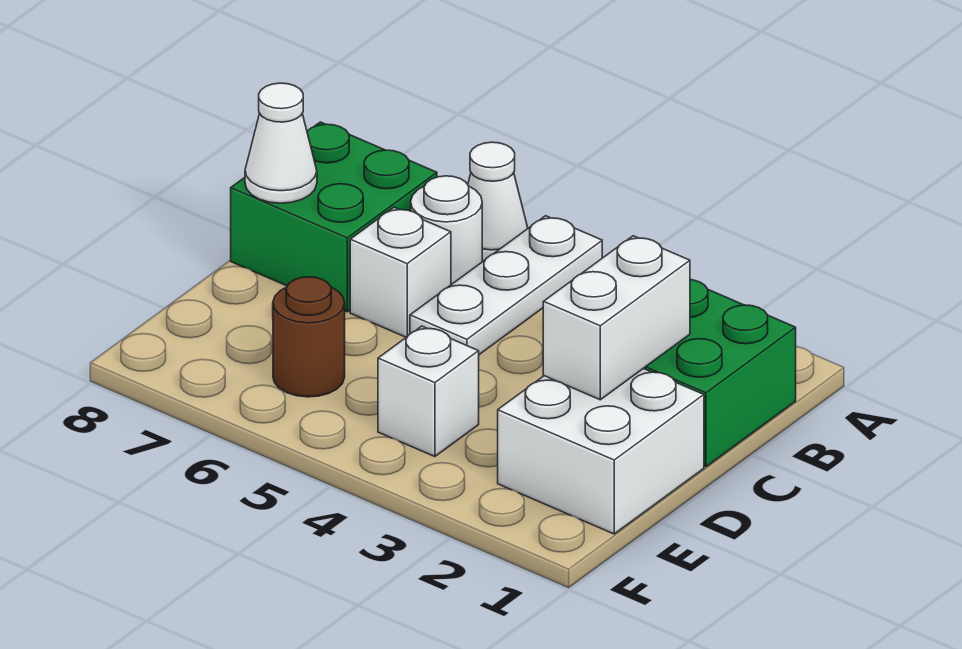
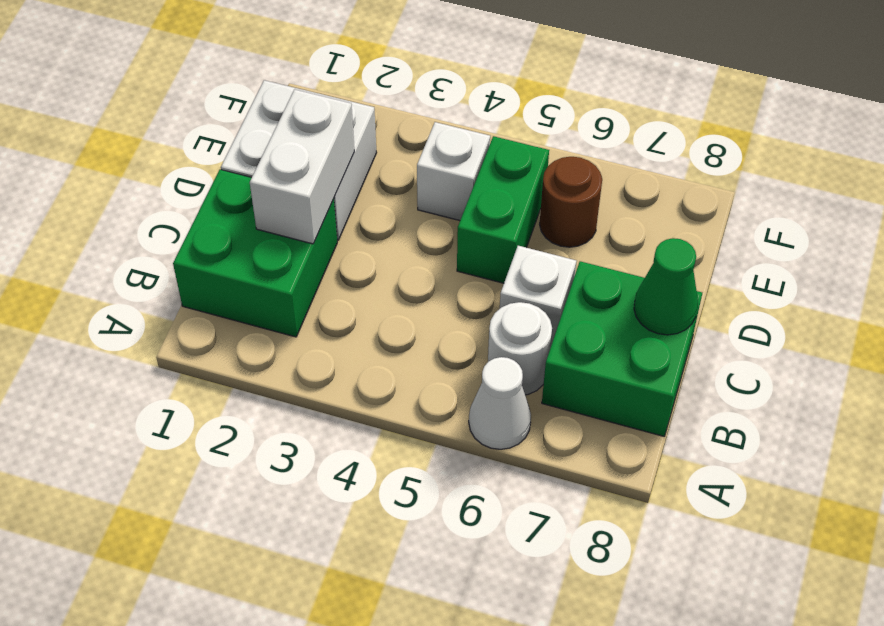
white plate A5:C5 level 1 -> none
white cone C8 level 2 -> green cone C8 level 2
none -> green brick D5:E5 level 1

